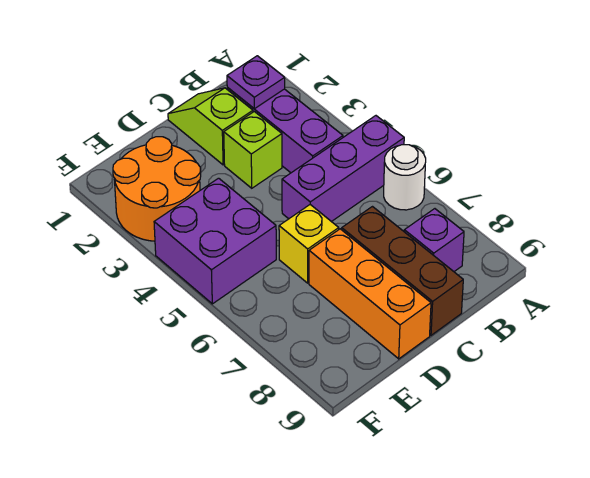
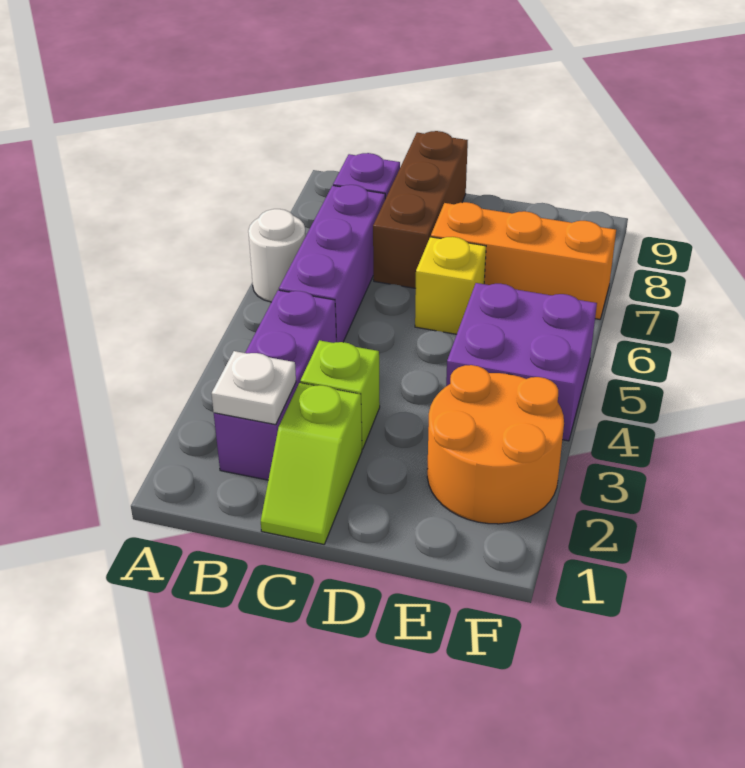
purple brick A5:C5 level 1 -> purple brick B5:B7 level 1
purple plate B2 level 2 -> white plate B2 level 2
orange brick D7:D9 level 1 -> orange brick D7:F7 level 1

